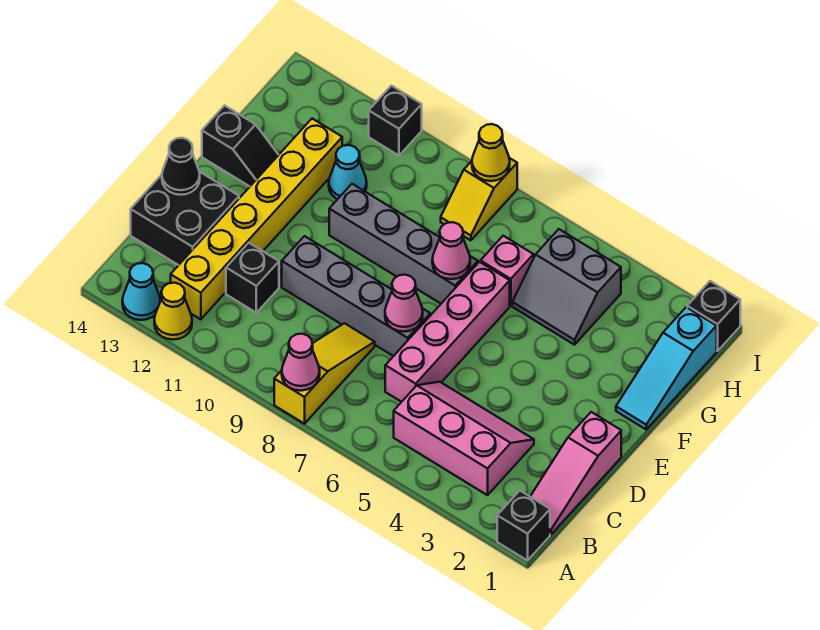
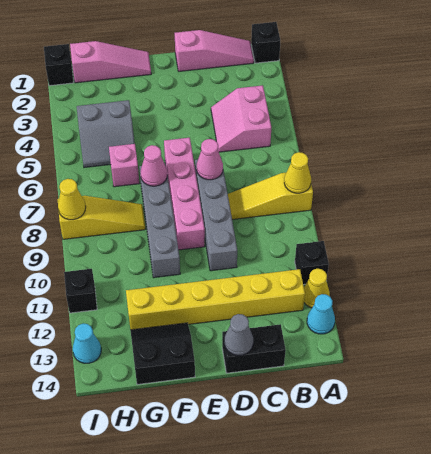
pink cone A8 level 2 -> yellow cone A8 level 2
pink slope B3:C5 level 1 top B -> pink slope B4:C5 level 1 top B
pink brick C6:F6 level 1 -> pink brick E6:E9 level 1
black brick C11 level 1 -> black brick A11 level 1
black brick C13:D14 level 1 -> black brick C14:D14 level 1
black cone D14 level 2 -> grey cone D14 level 2
cyan slope F1:H1 level 1 top H -> pink slope F1:H1 level 1 top H
black slope F13:F14 level 1 top 14 -> black slope F13:G14 level 1 top 14
grey slope G4:H5 level 1 top H -> grey slope G4:H5 level 1 top 4
cyan cone G11 level 1 -> cyan cone I13 level 1
yellow slope H8:I8 level 1 top I -> yellow slope G8:I8 level 1 top I

